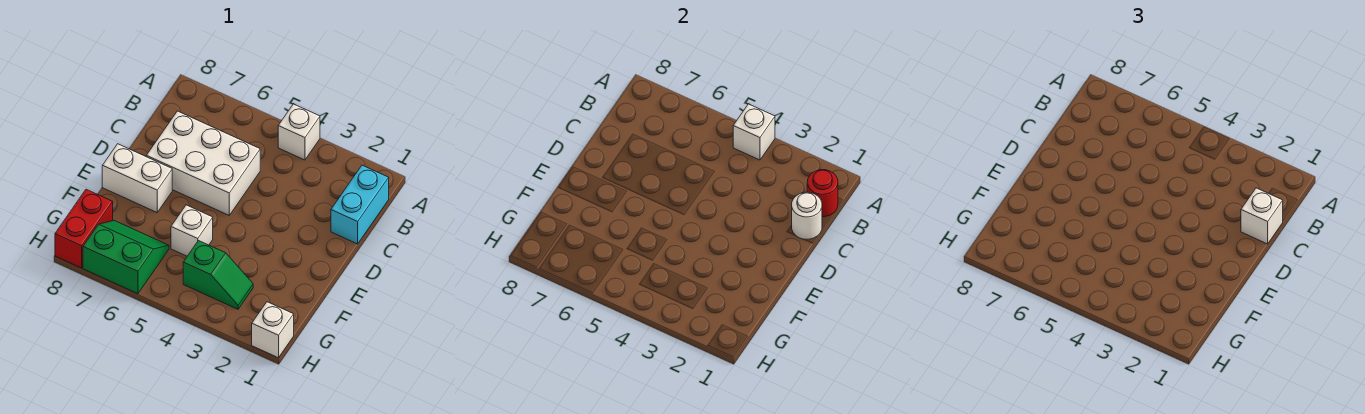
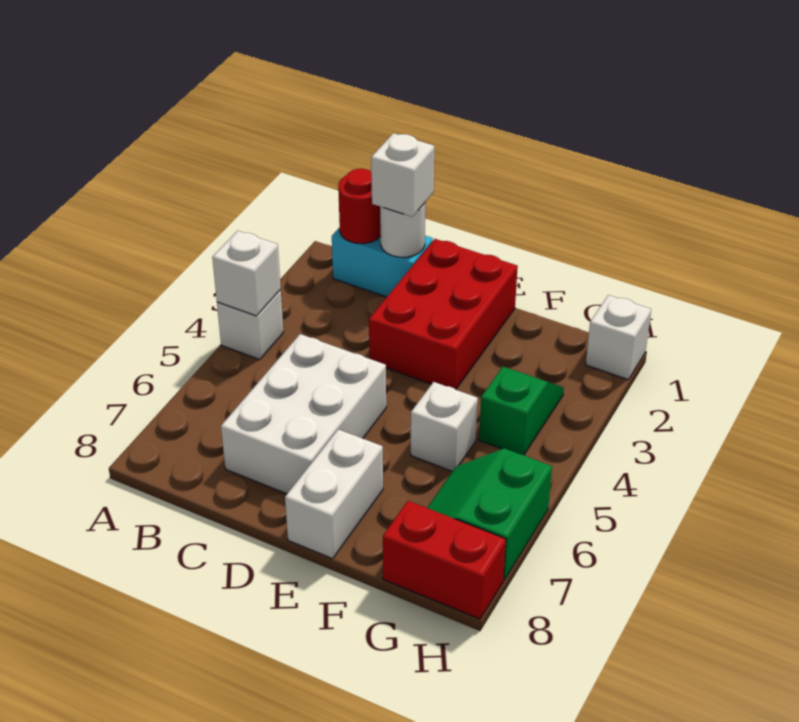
none -> red brick D1:E3 level 1

